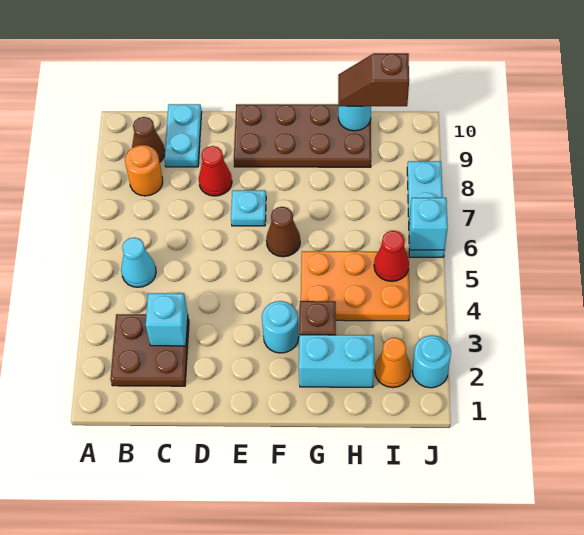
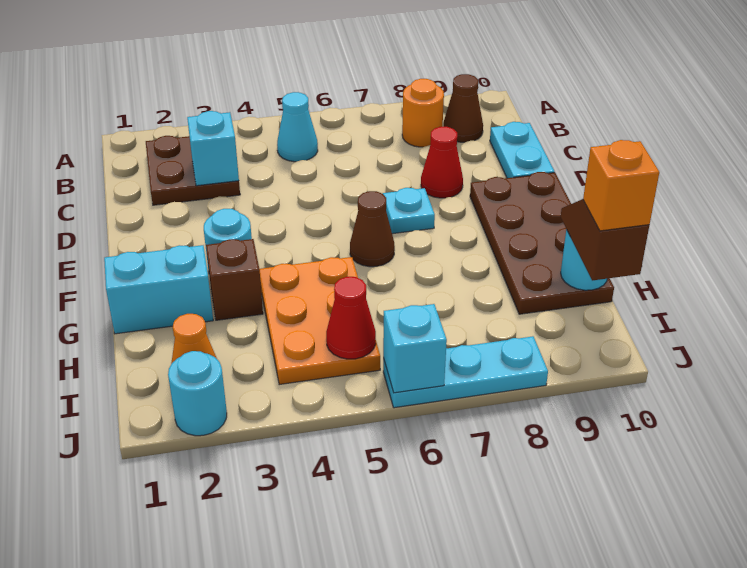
cyan plate C9:C10 level 1 -> cyan plate C10:D10 level 1
cyan brick G2:H2 level 1 -> cyan brick G1:G2 level 1
none -> orange brick I10 level 4

